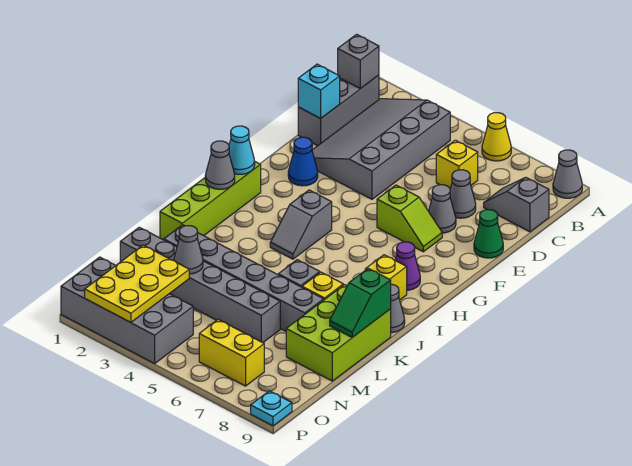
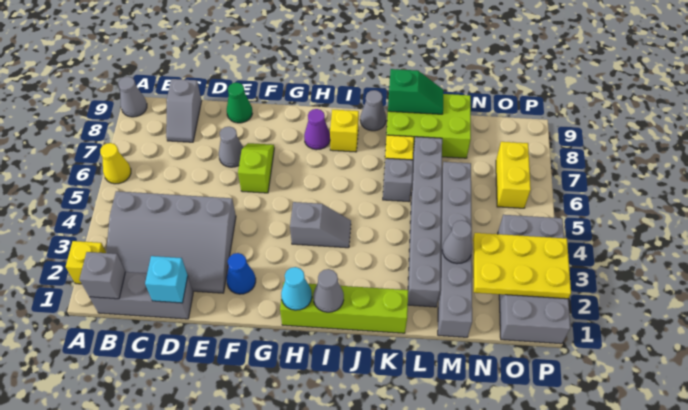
yellow brick C6 level 1 -> yellow brick A2 level 1
grey cone D7 level 1 -> none
cyan plate P9 level 1 -> none

